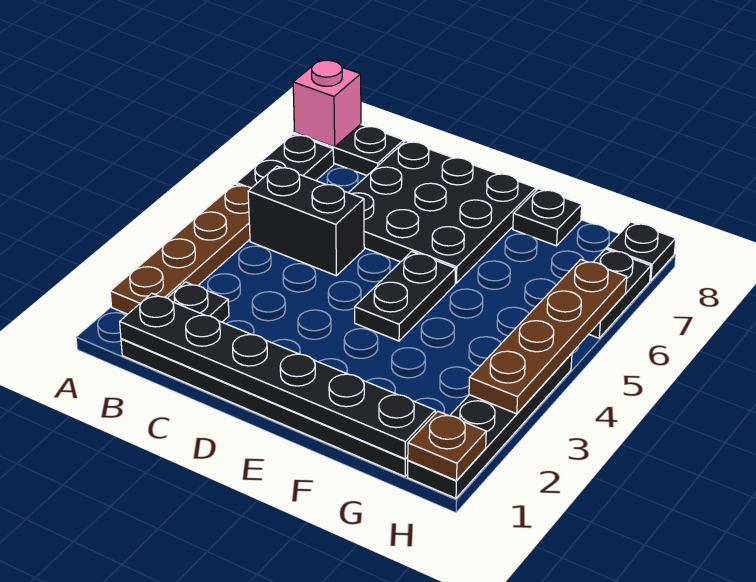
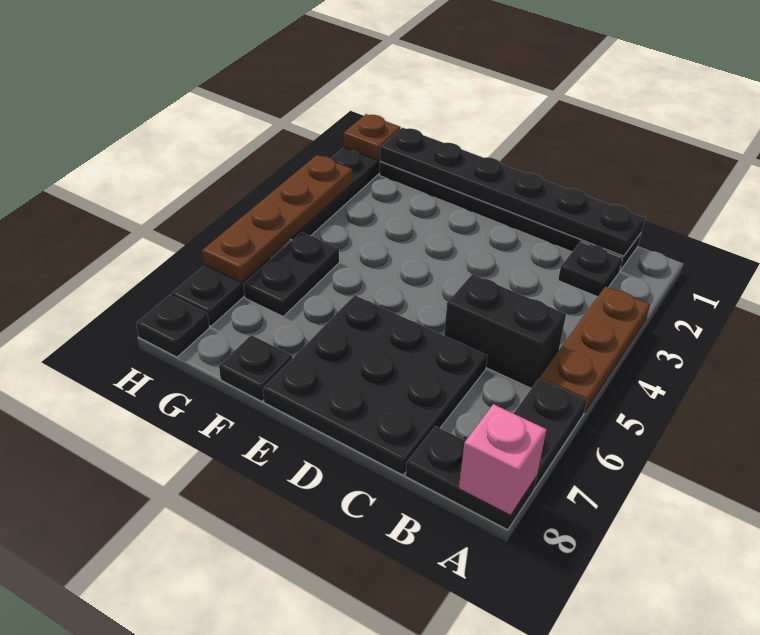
brown plate A2:A5 level 1 -> brown plate A3:A5 level 1
black plate E4:E5 level 1 -> black plate G5:G6 level 1

